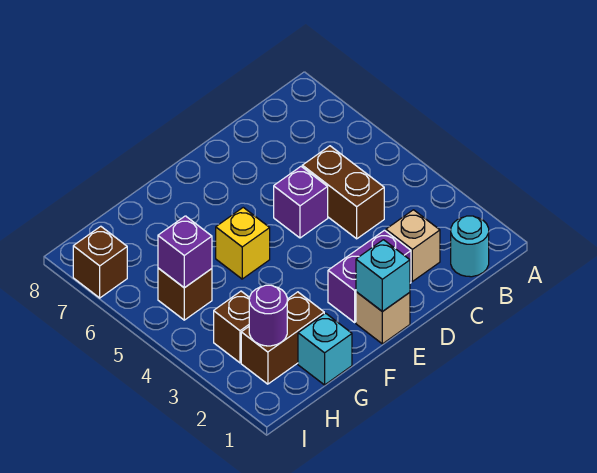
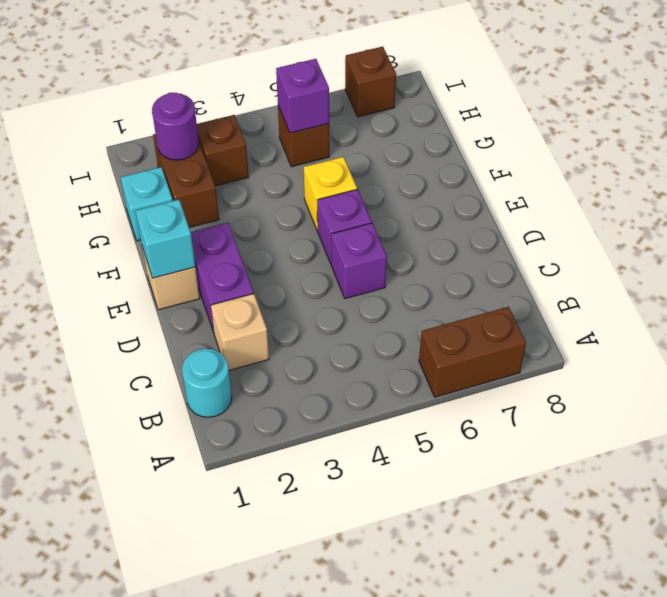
brown brick C4:C5 level 1 -> brown brick A6:A7 level 1
none -> purple brick E5 level 1

